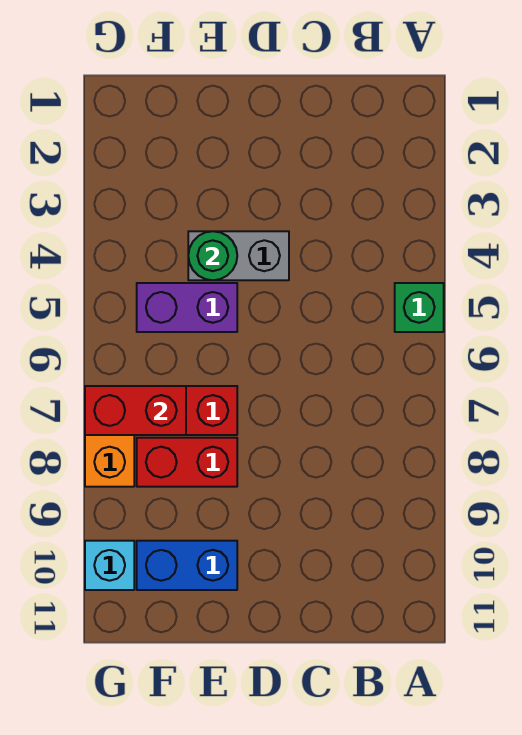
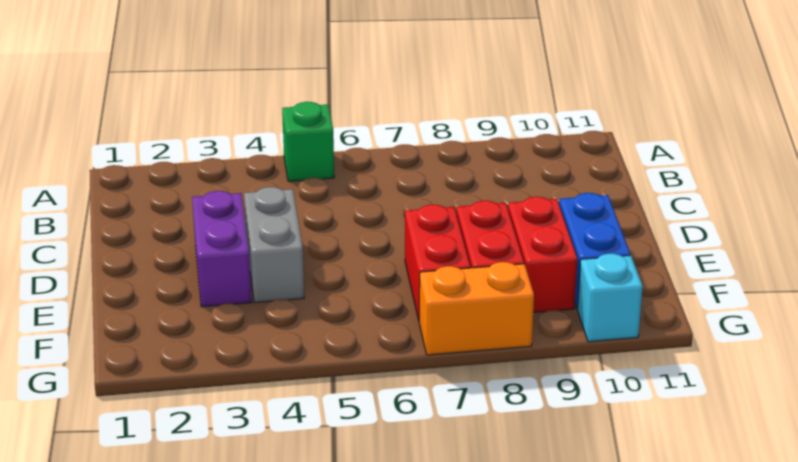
green round brick E4 level 2 -> none
purple brick E5:F5 level 1 -> purple brick D3:E3 level 1
red brick F7:G7 level 2 -> red brick E9:F9 level 1

